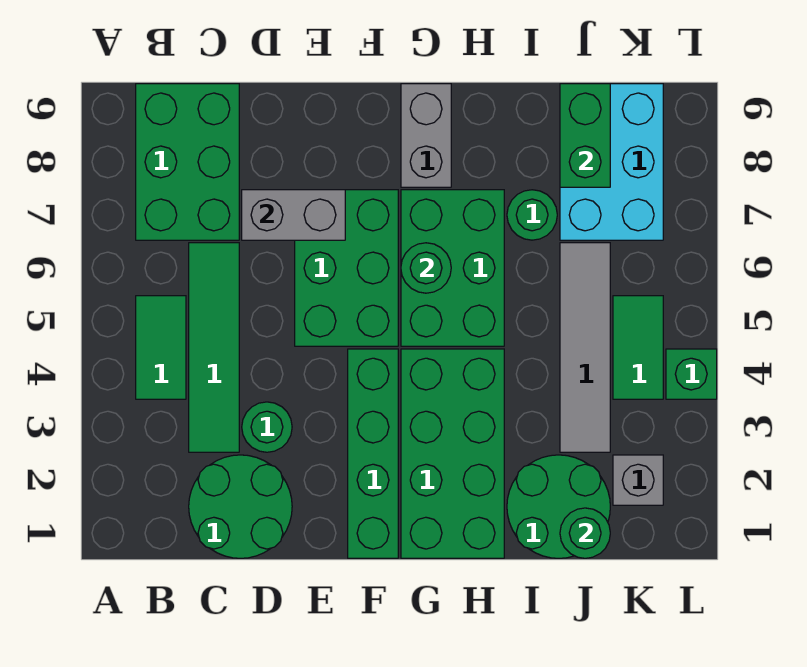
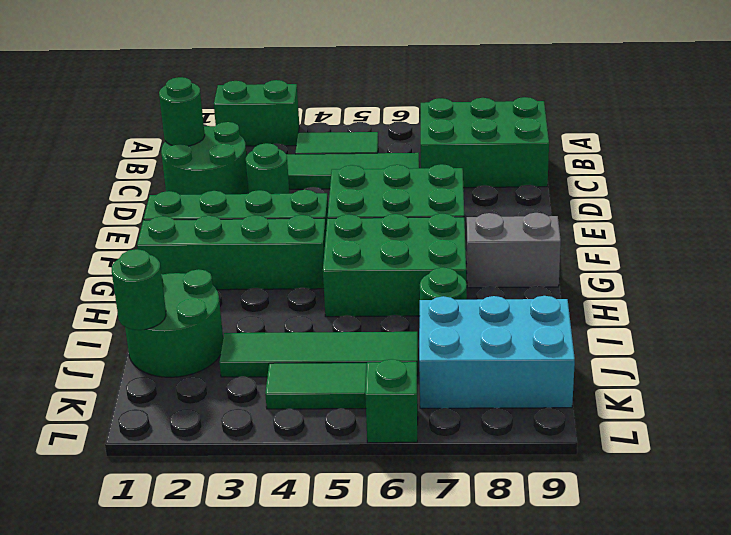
grey brick D7:E7 level 2 -> none
green brick G1:H4 level 1 -> green brick G1:G4 level 1
green round brick G6 level 2 -> green round brick C1 level 2
grey tile J3:J6 level 1 -> green tile J3:J6 level 1
green brick J8:J9 level 2 -> green brick A2:A3 level 1
grey brick K2 level 1 -> none
green brick L4 level 1 -> green brick L6 level 1

